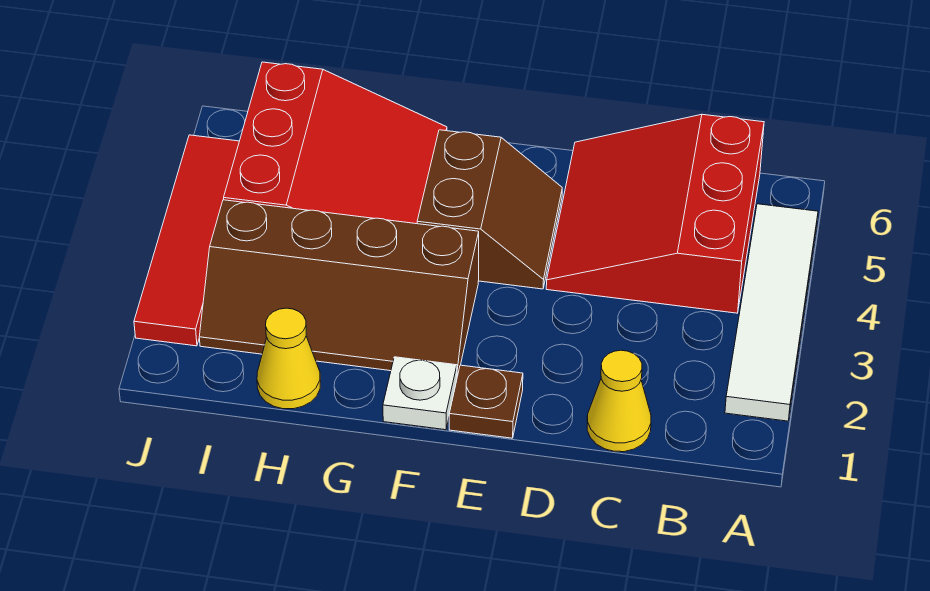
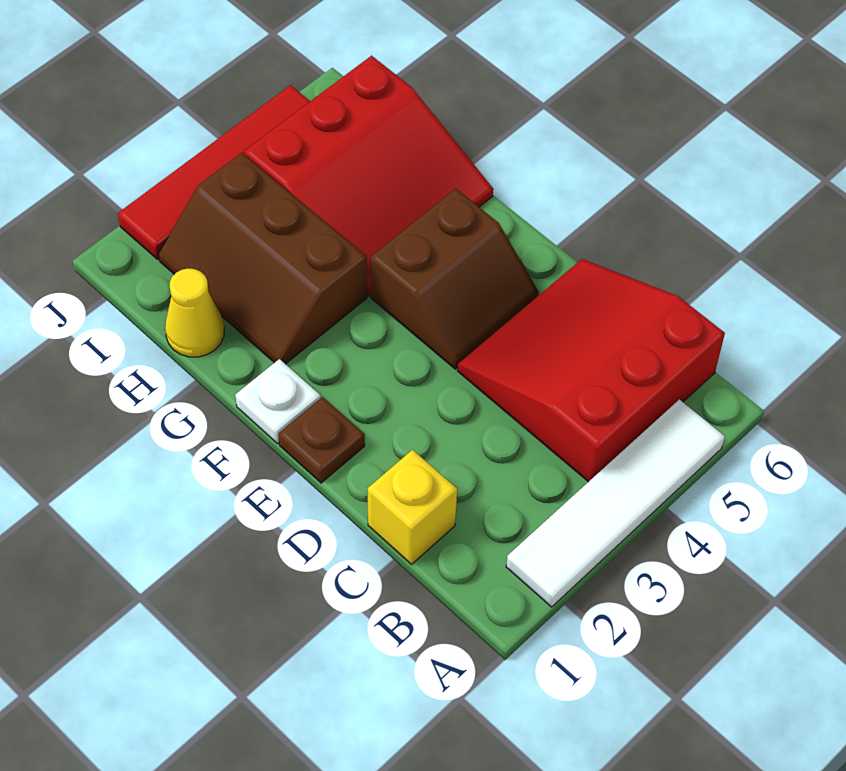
yellow cone C1 level 1 -> yellow brick C1 level 1
brown slope F2:I3 level 1 top 3 -> brown slope G2:I3 level 1 top 3

